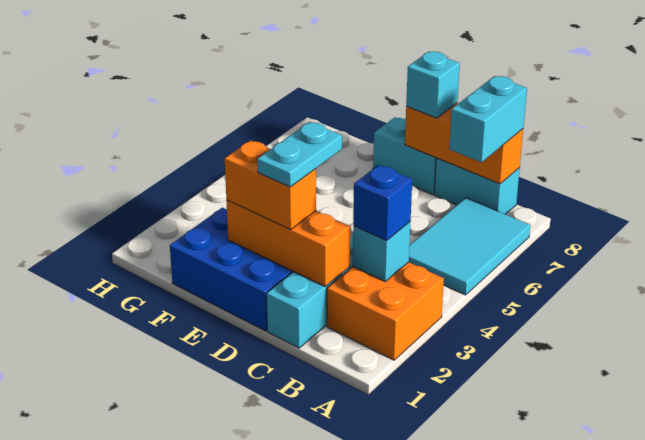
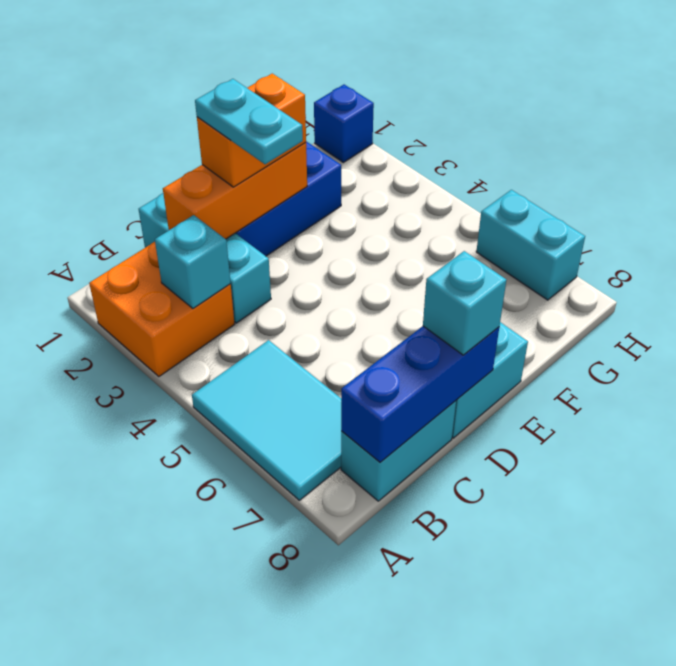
blue brick B3 level 3 -> blue brick H1 level 1
cyan brick B7:B8 level 3 -> cyan brick H6:H7 level 1
orange brick B8:D8 level 2 -> blue brick B8:D8 level 2

